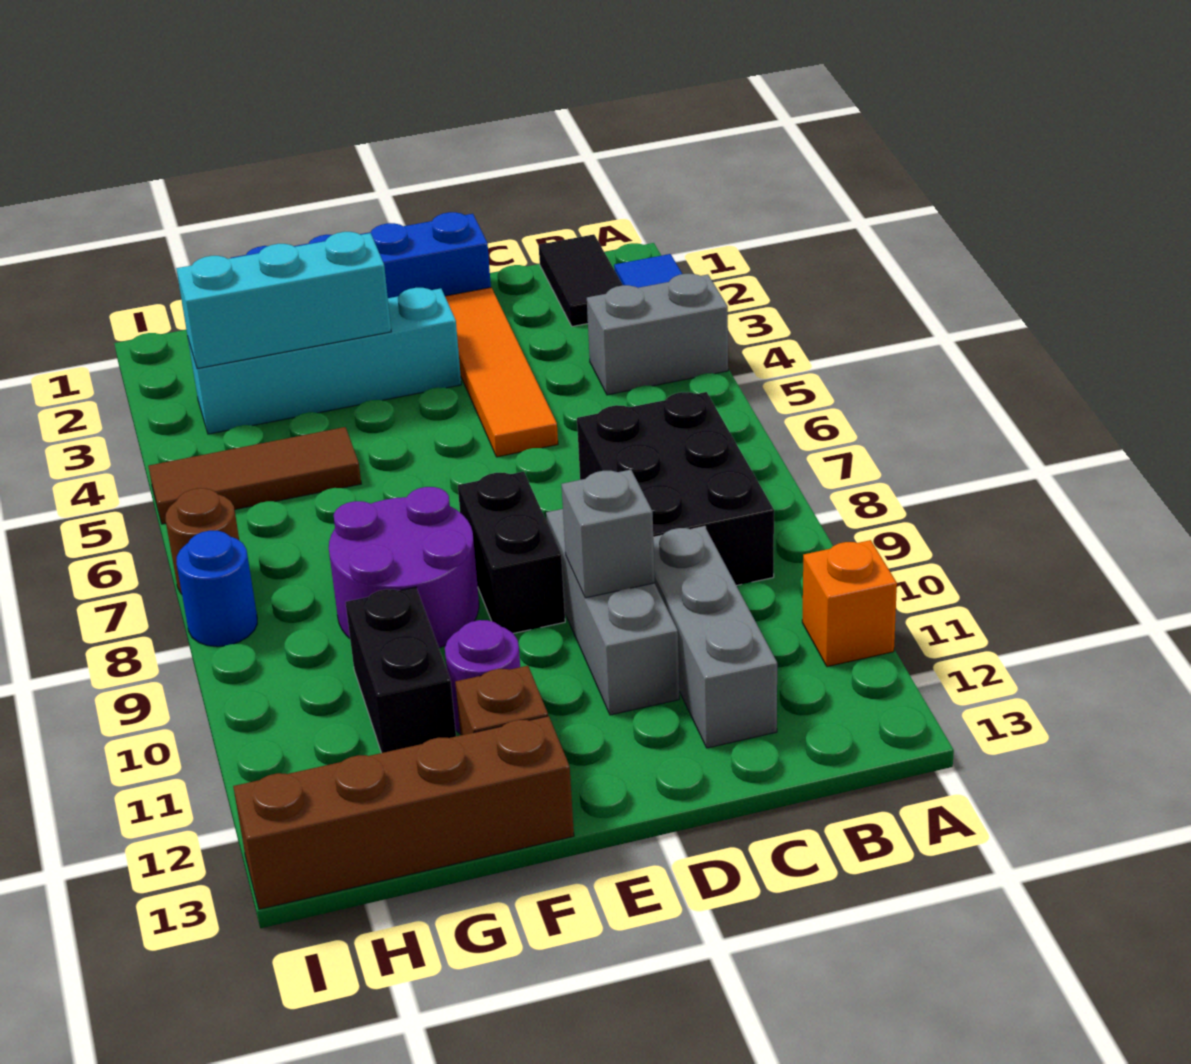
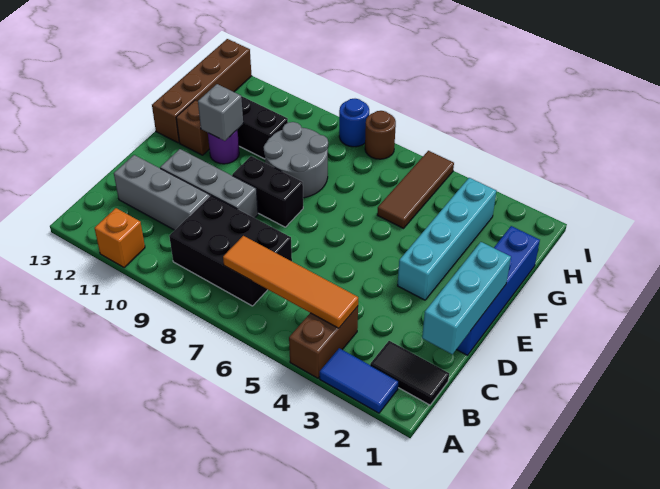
grey brick A4:B4 level 1 -> brown brick A4:B4 level 1
orange tile D2:D5 level 1 -> orange tile B4:B7 level 2
grey brick D10 level 2 -> grey brick F11 level 2
cyan brick F3:H3 level 2 -> cyan brick C1:E1 level 2
purple round brick F8:G9 level 1 -> grey round brick F8:G9 level 1

